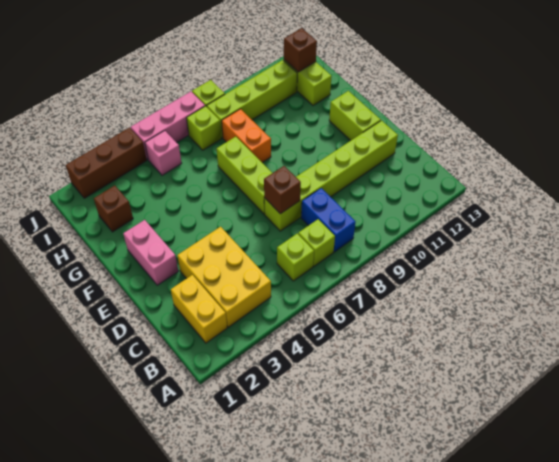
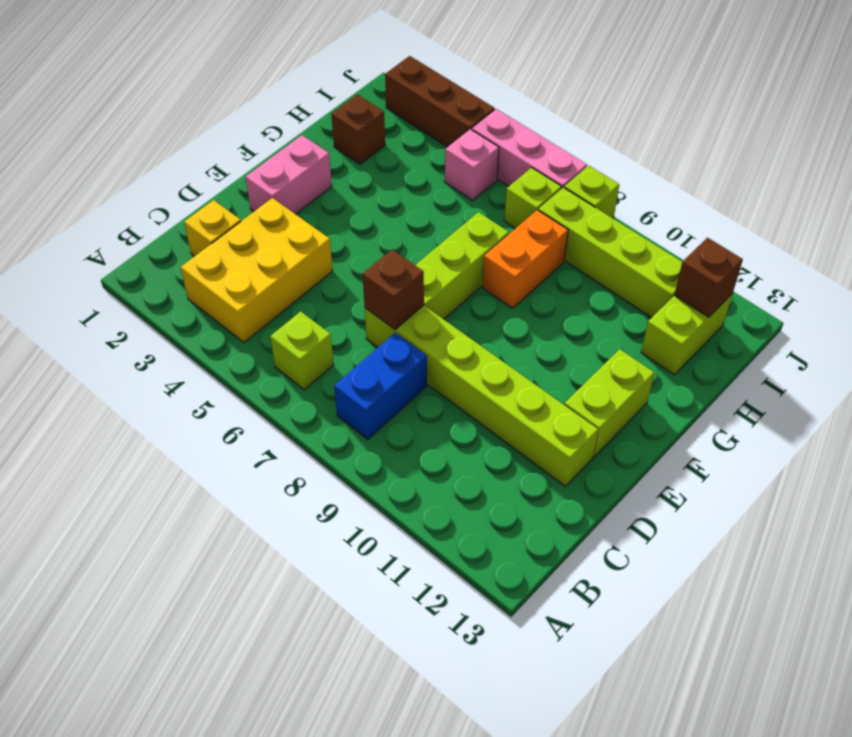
yellow brick B2:C2 level 1 -> yellow brick C2 level 1
lime brick B7 level 1 -> none

